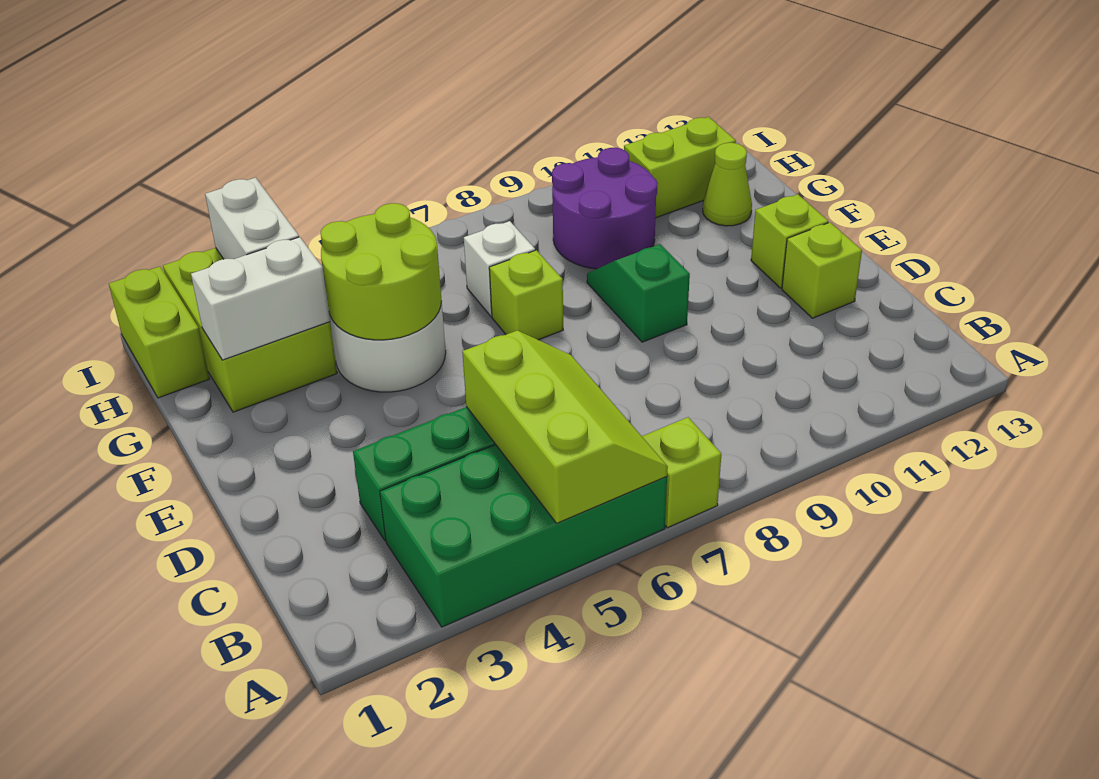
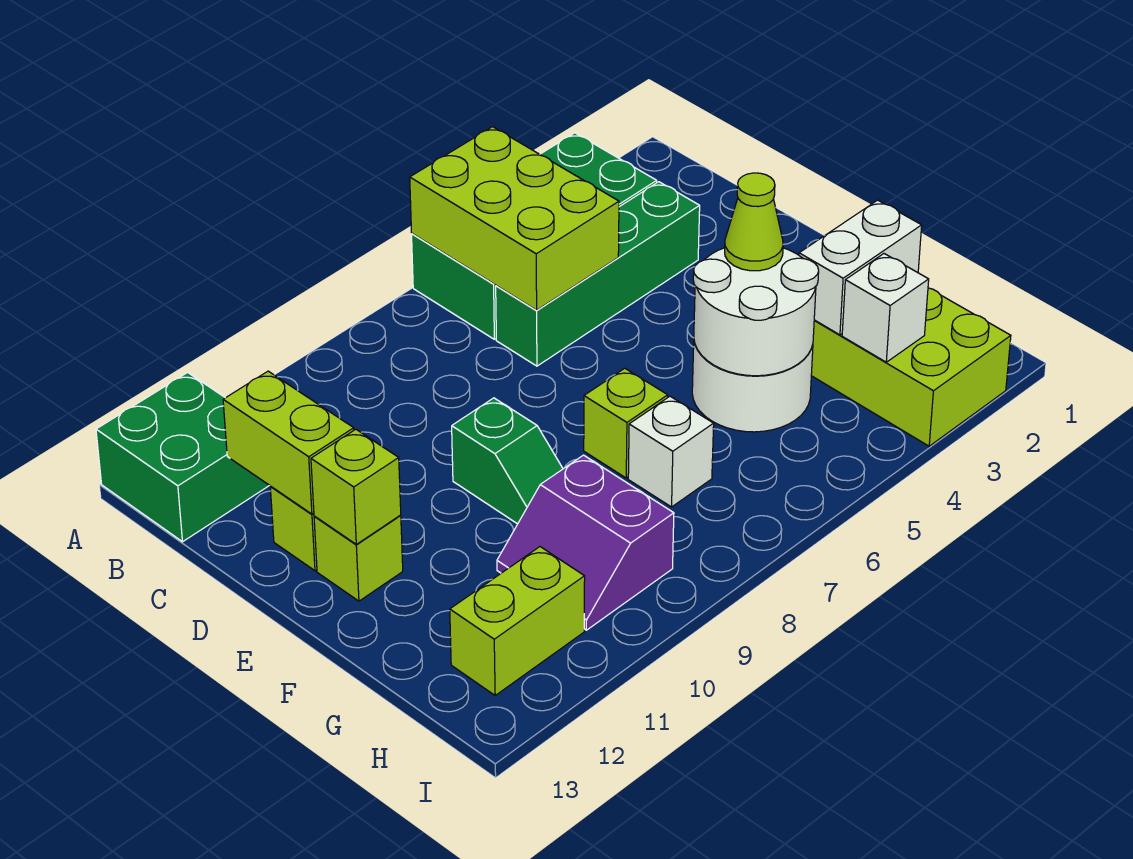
lime slope A5:C6 level 2 top 5 -> lime brick A5:C6 level 2
lime brick A7 level 1 -> lime brick E12 level 2
none -> green brick A12:B13 level 1
lime round brick F4:G5 level 2 -> white round brick F4:G5 level 2
purple round brick G9:H10 level 1 -> purple slope G9:H10 level 1 top 9
lime cone G12 level 1 -> lime cone F4 level 3
lime brick H1:I1 level 1 -> lime brick C12:D12 level 2
white brick H3:I3 level 2 -> white brick H3 level 2

